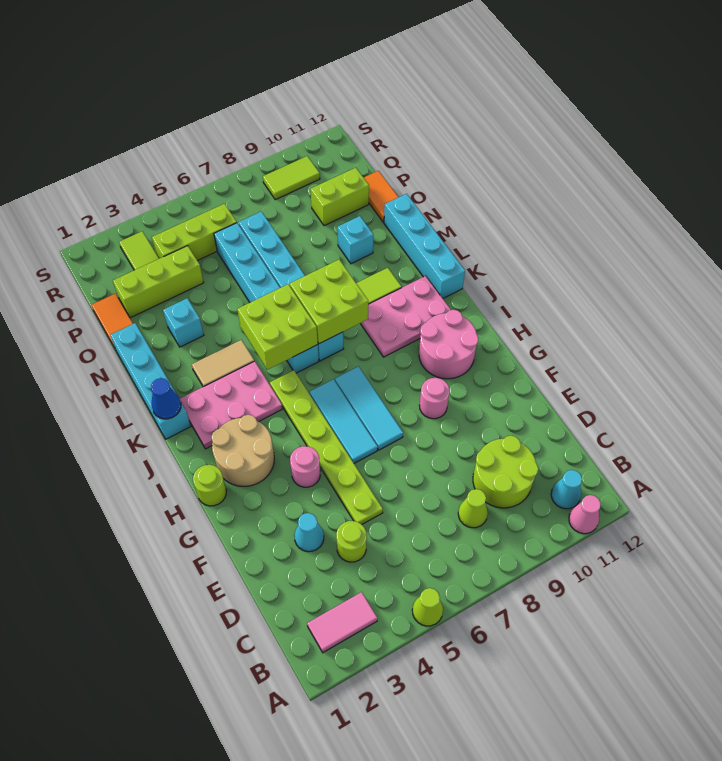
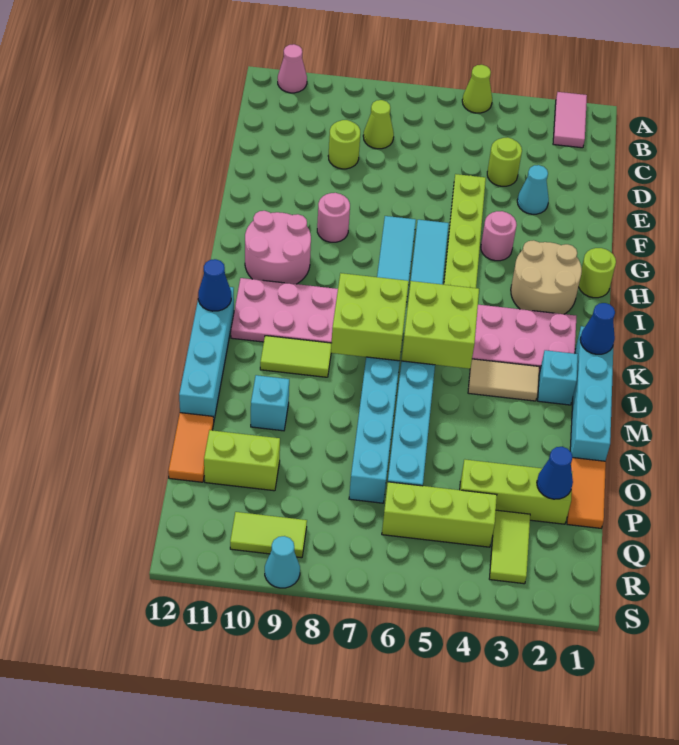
pink tile B2:B3 level 1 -> pink tile A2:B2 level 1
cyan cone B11 level 1 -> cyan cone S9 level 1
lime round brick C9:D10 level 1 -> lime round brick D9 level 1
none -> blue cone K12 level 2
cyan brick N3 level 1 -> cyan brick L2 level 1
none -> blue cone P2 level 2

